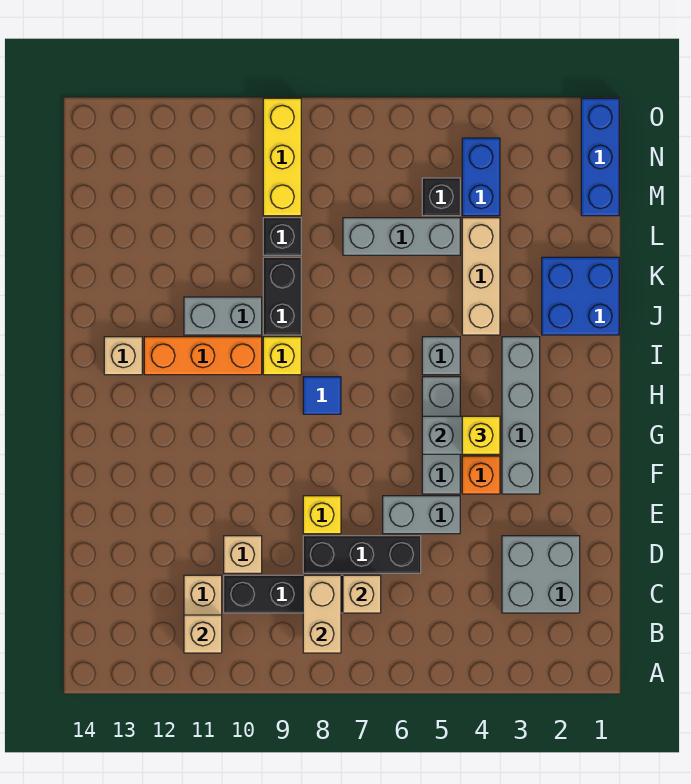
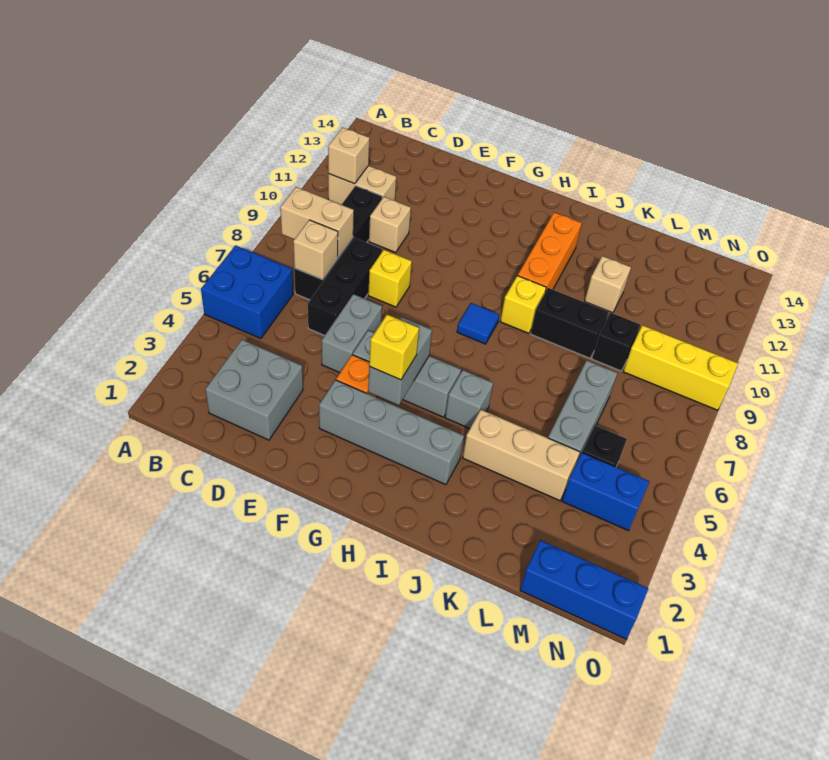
tan brick I13 level 1 -> tan brick K11 level 1
blue brick J1:K2 level 1 -> blue brick A5:B6 level 1
grey brick J10:J11 level 1 -> none

